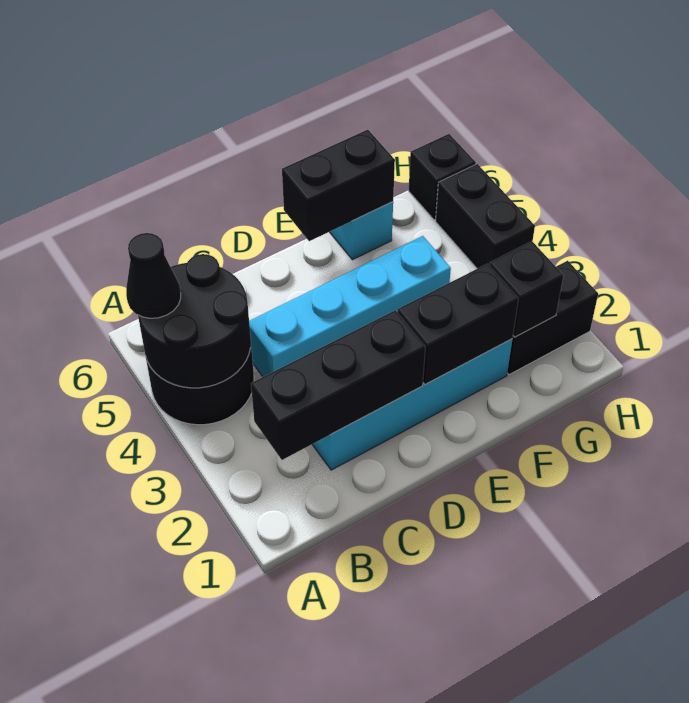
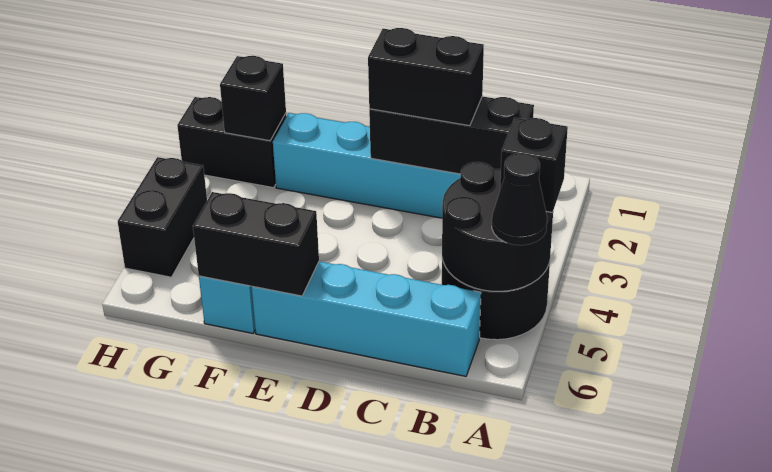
cyan brick C4:F4 level 1 -> cyan brick B6:E6 level 1
black brick E2:F2 level 2 -> black brick C2:D2 level 3
black brick H6 level 1 -> black brick A4 level 3

